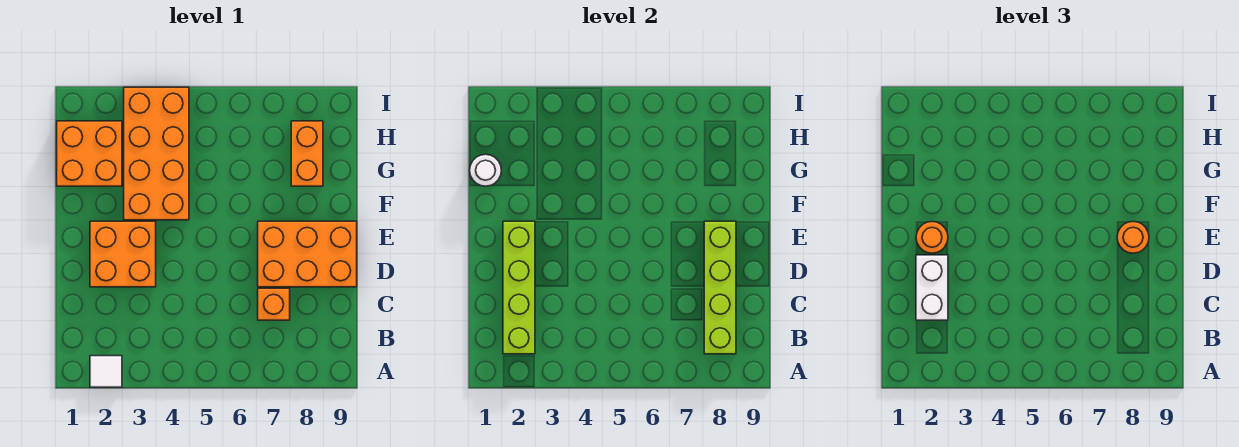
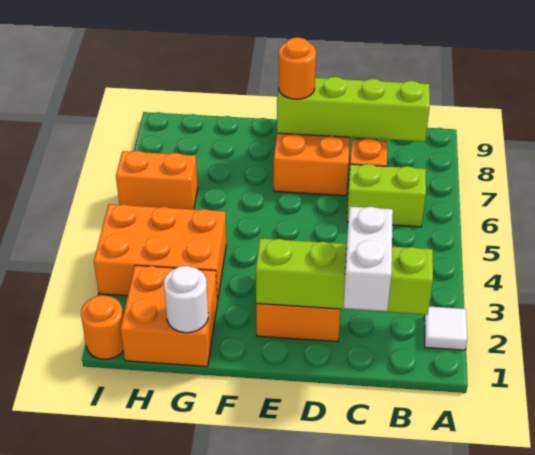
none -> lime brick B6:C6 level 1
white brick C2:D2 level 3 -> white brick C1:C2 level 3
orange round brick E2 level 3 -> orange round brick I1 level 1
orange brick F3:I4 level 1 -> orange brick G3:I4 level 1
orange brick G8:H8 level 1 -> orange brick H6:I6 level 1

